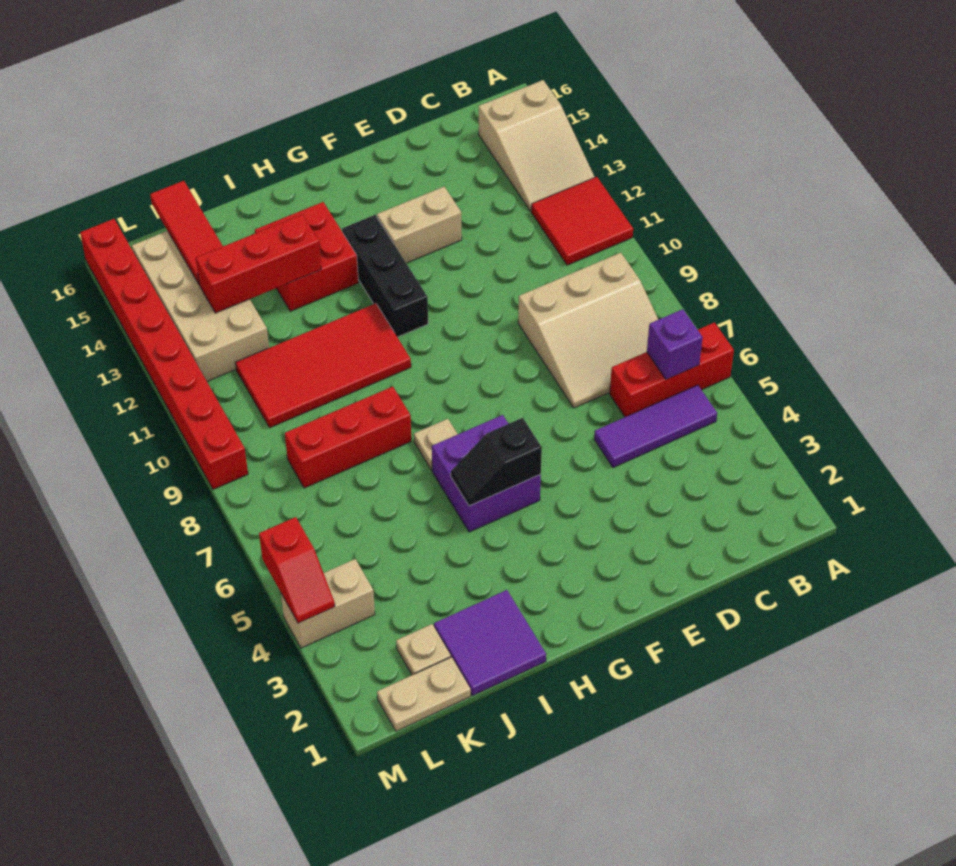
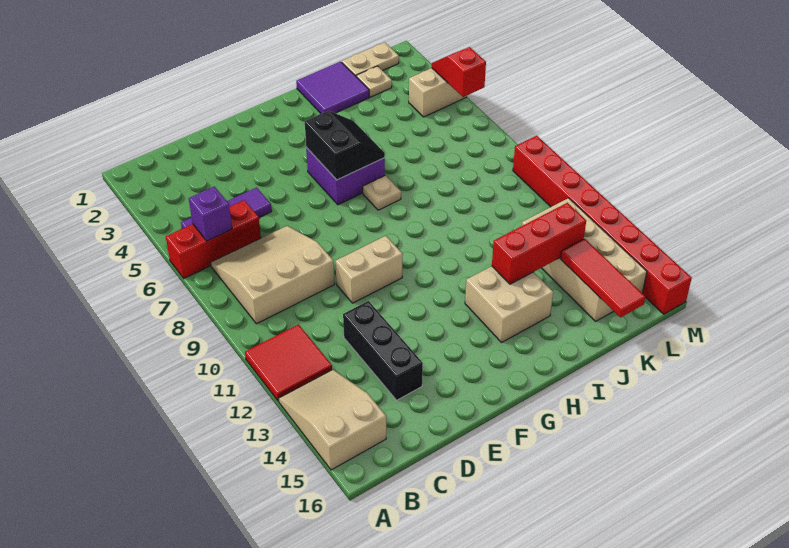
tan brick E13:F13 level 1 -> tan brick E10:F10 level 1
black slope G5:H5 level 2 top G -> black slope G5:H6 level 2 top G
black brick G11:G13 level 1 -> black brick D12:D14 level 1
red tile H10:K11 level 1 -> none
red brick H13:I14 level 1 -> tan brick H13:I14 level 1
red brick I8:K8 level 1 -> none

